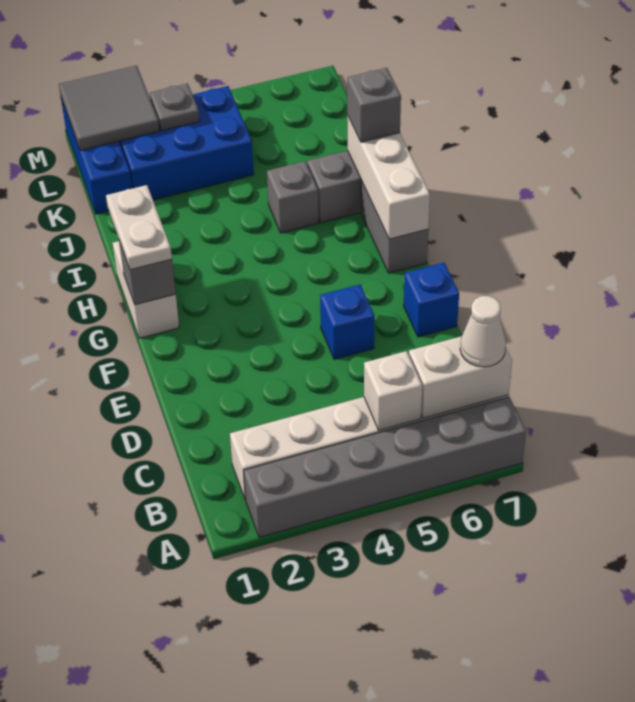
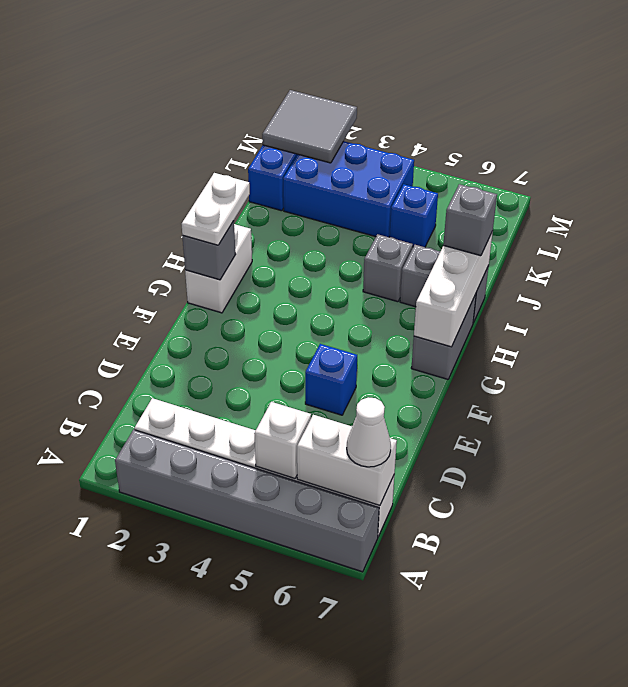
blue brick E7 level 1 -> blue brick K5 level 1
grey plate L3 level 2 -> none

